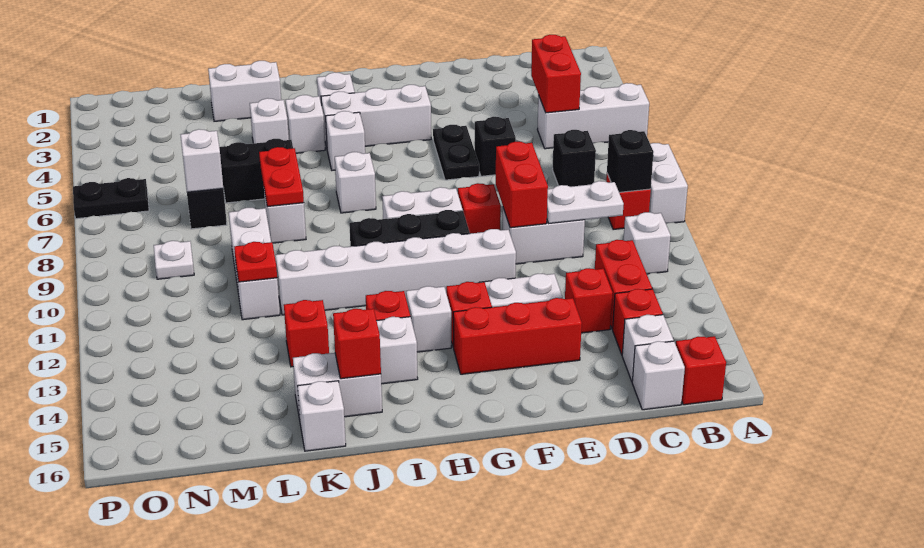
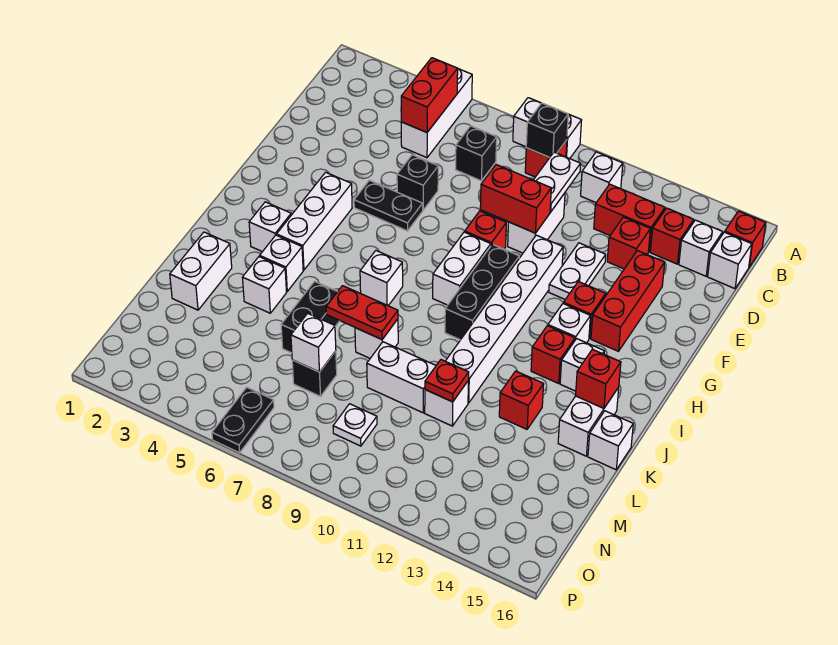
red brick C4:C5 level 2 -> red brick B5:C5 level 2
white brick I5 level 1 -> none

